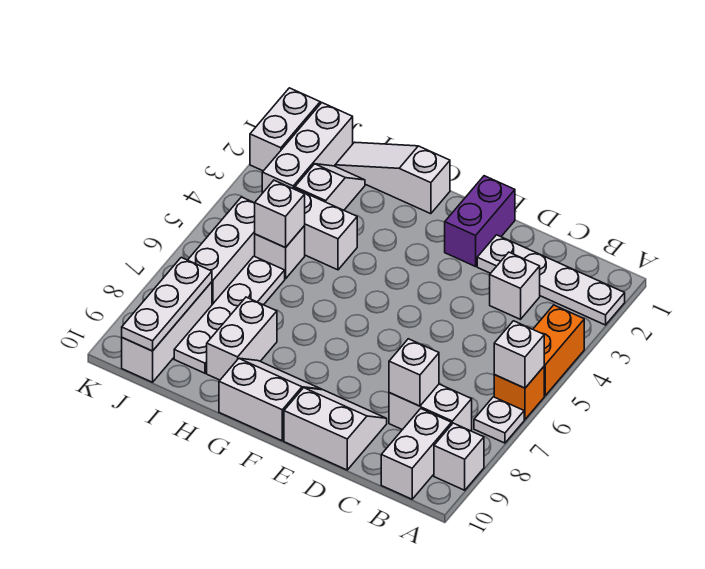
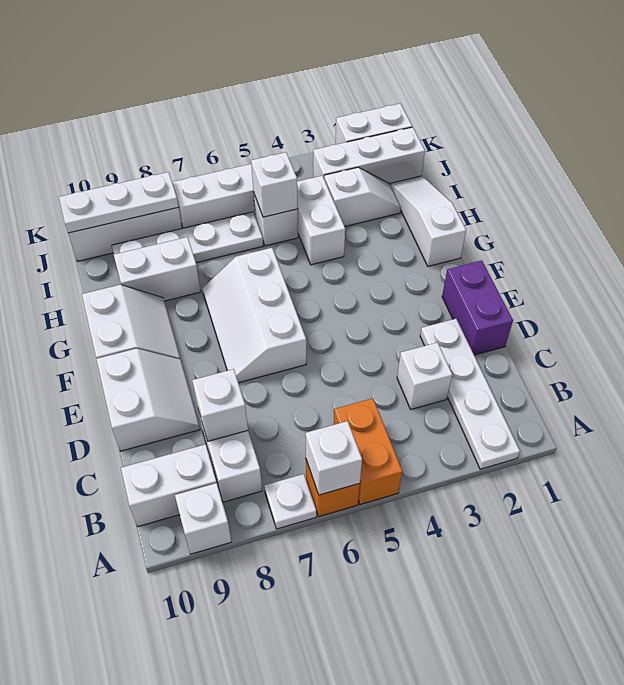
orange brick A4:A5 level 1 -> orange brick A5:B5 level 1
purple brick E1:E2 level 1 -> purple brick D1:E1 level 1
none -> white slope E6:G7 level 1 top 6

